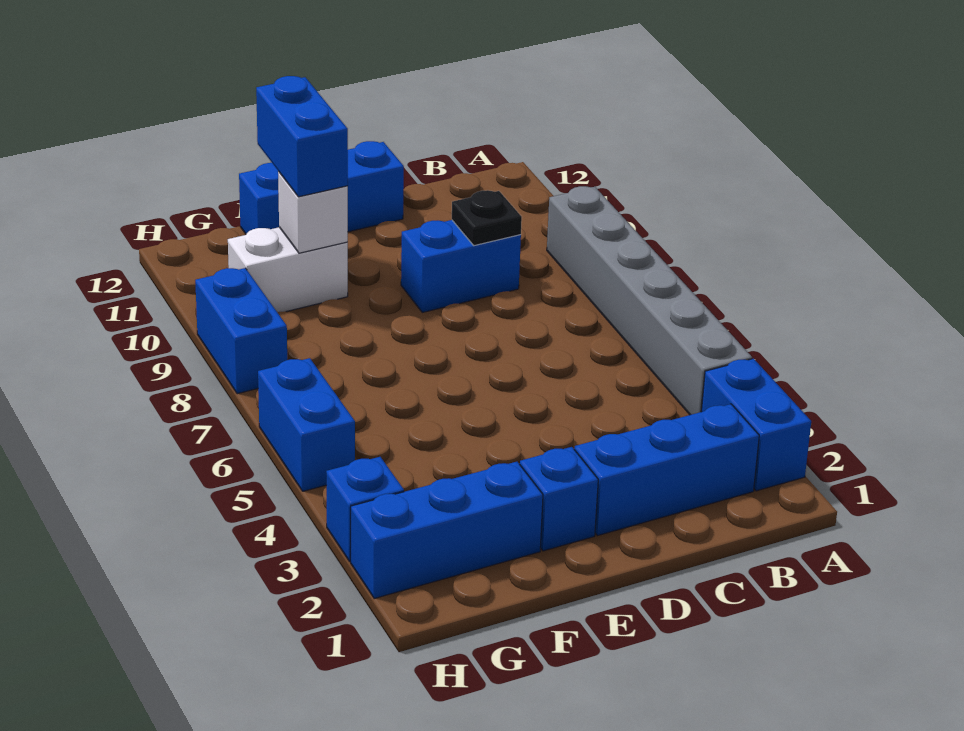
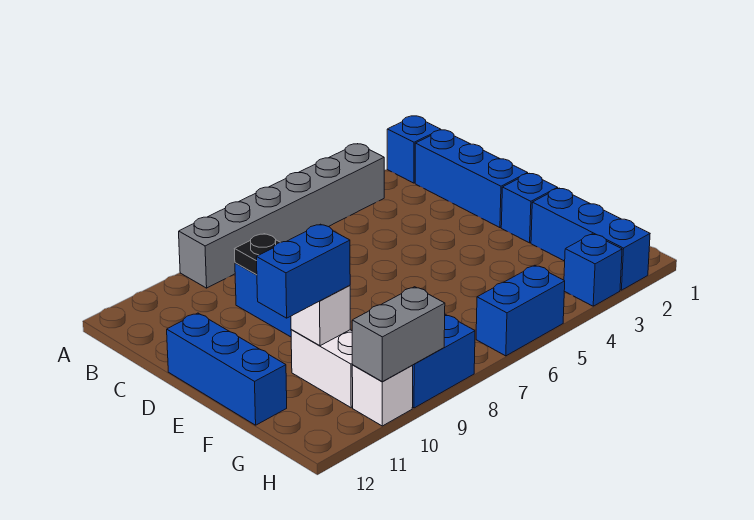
blue brick A2:A3 level 1 -> blue brick A2 level 1
none -> grey brick H9:H10 level 2
none -> white brick H10 level 1

